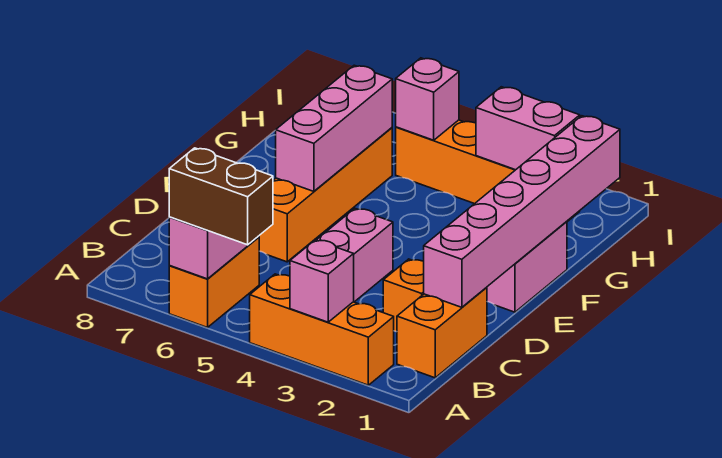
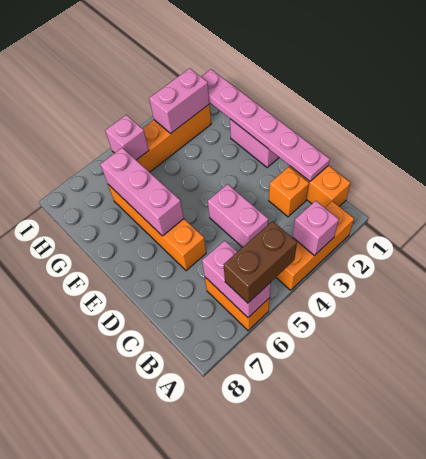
pink brick C1:H1 level 2 -> pink plate C1:H1 level 2

